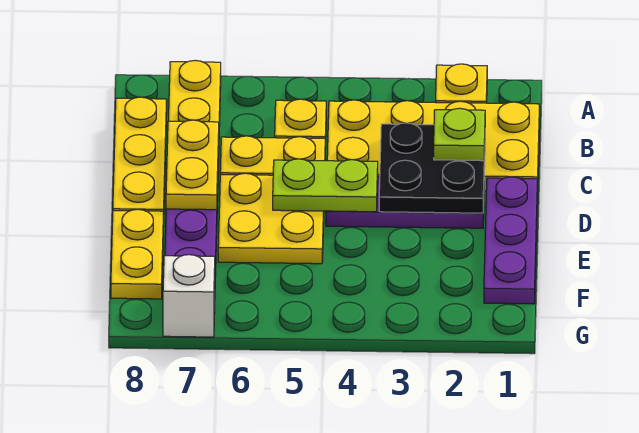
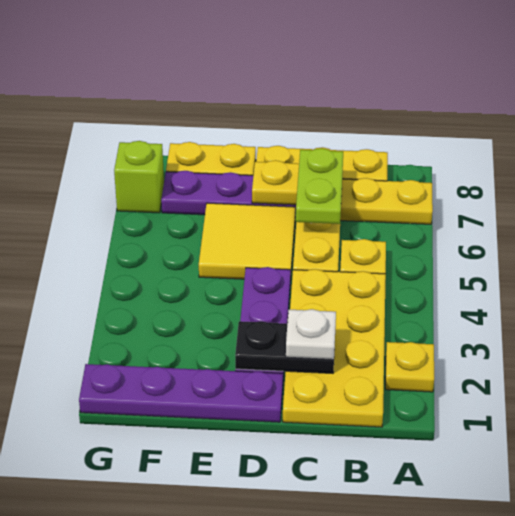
black plate C2:D3 level 2 -> black plate C2:D2 level 2
lime plate C2 level 3 -> white plate C2 level 3
purple plate D1:F1 level 1 -> purple plate D1:G1 level 1
lime plate D4:D5 level 2 -> lime plate C6:C7 level 3
yellow plate D5:E6 level 1 -> yellow tile D5:E6 level 1
white brick G7 level 1 -> lime brick G7 level 1

